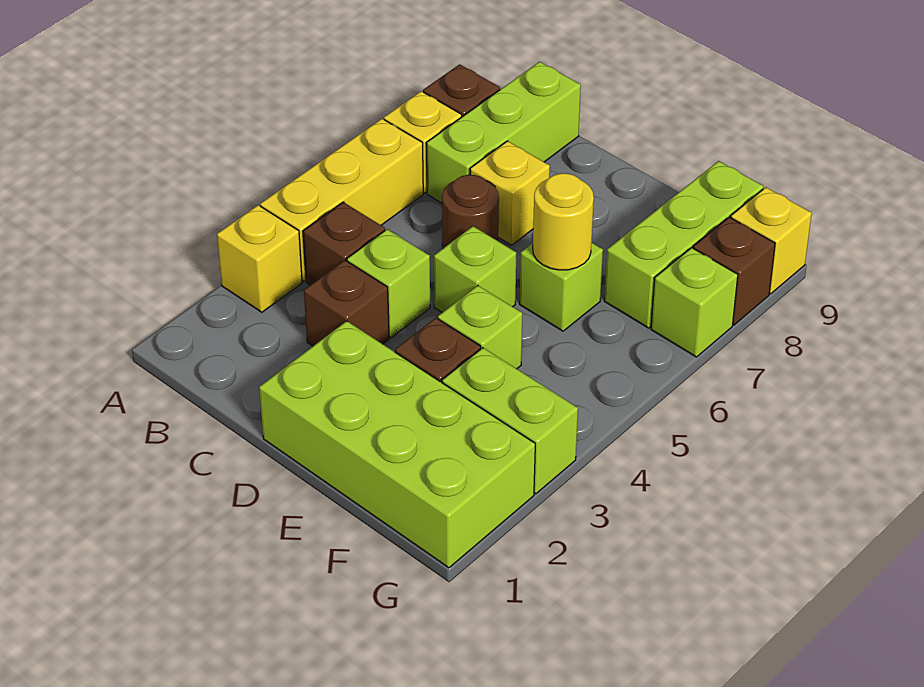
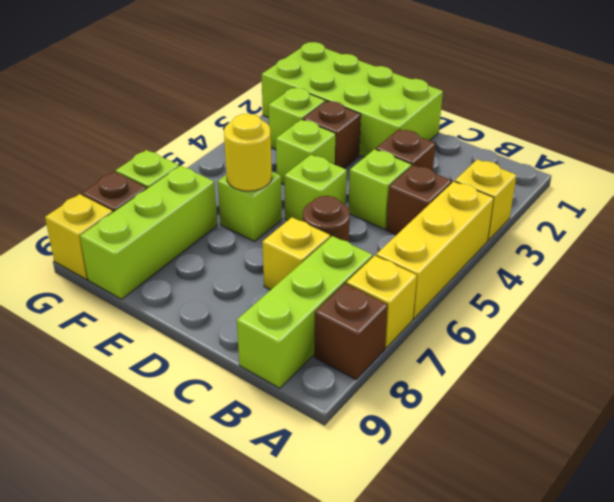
lime brick F3:G3 level 1 -> lime brick F3 level 1

